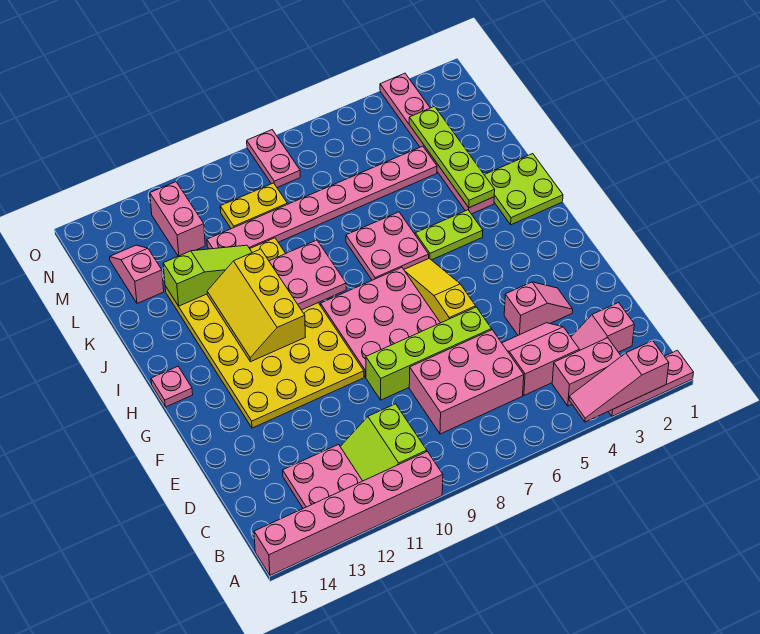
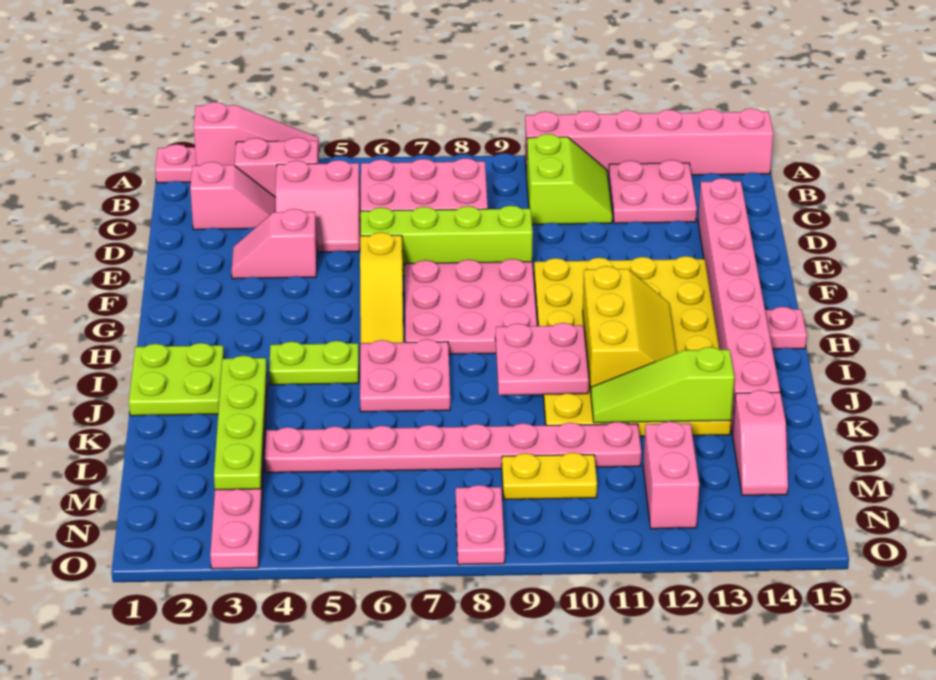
none -> pink brick D14:K14 level 1

